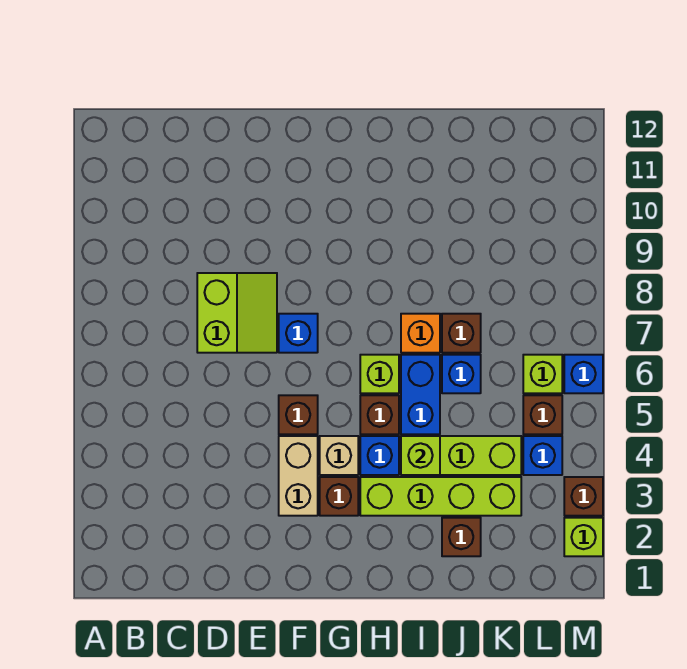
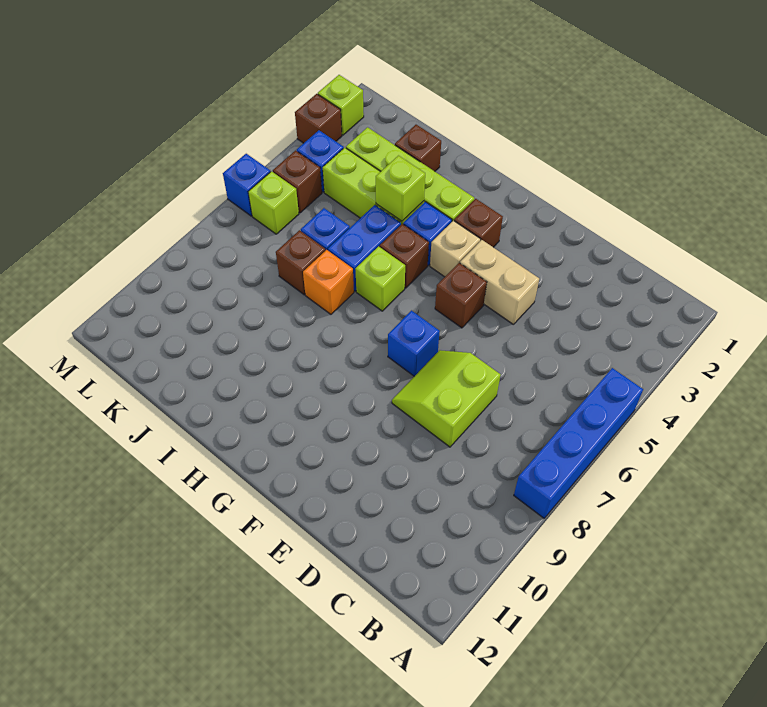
none -> blue brick A5:A8 level 1
tan brick F3:F4 level 1 -> tan brick E4:F4 level 1

